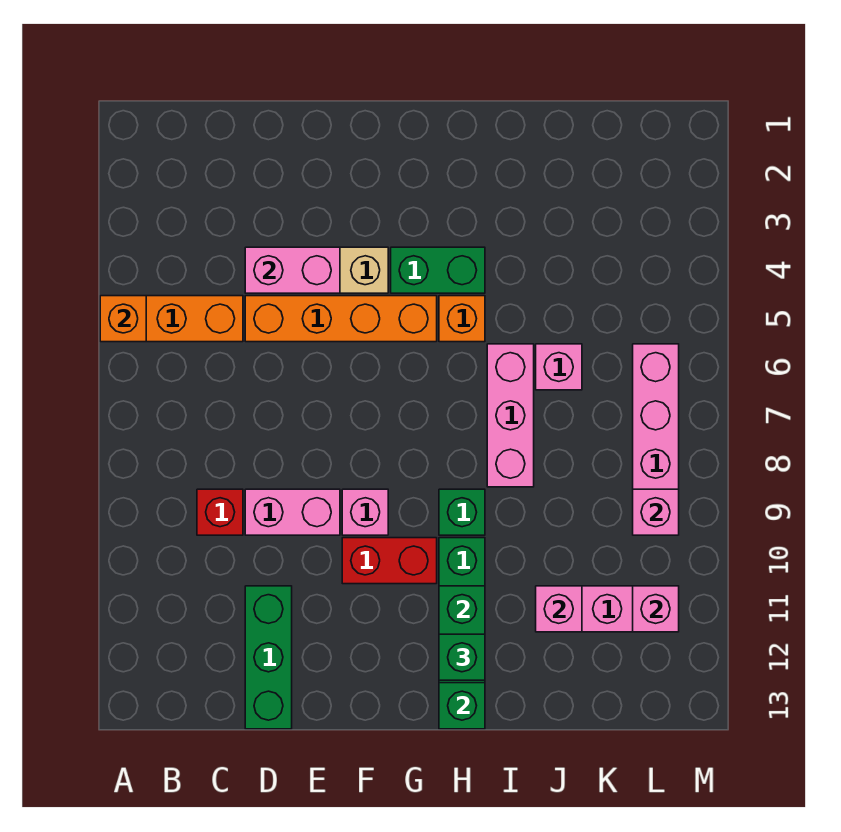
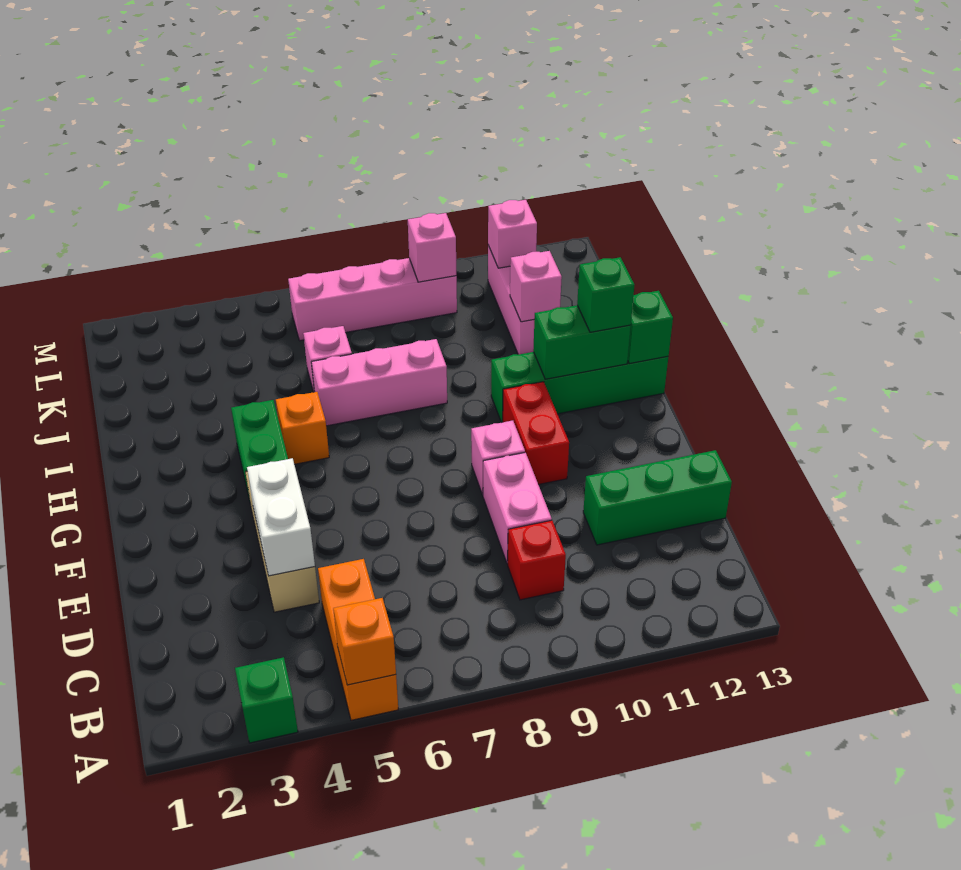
pink brick D4:E4 level 2 -> white brick D4:E4 level 2
orange brick D5:G5 level 1 -> none
green brick H9 level 1 -> green brick A3 level 1

